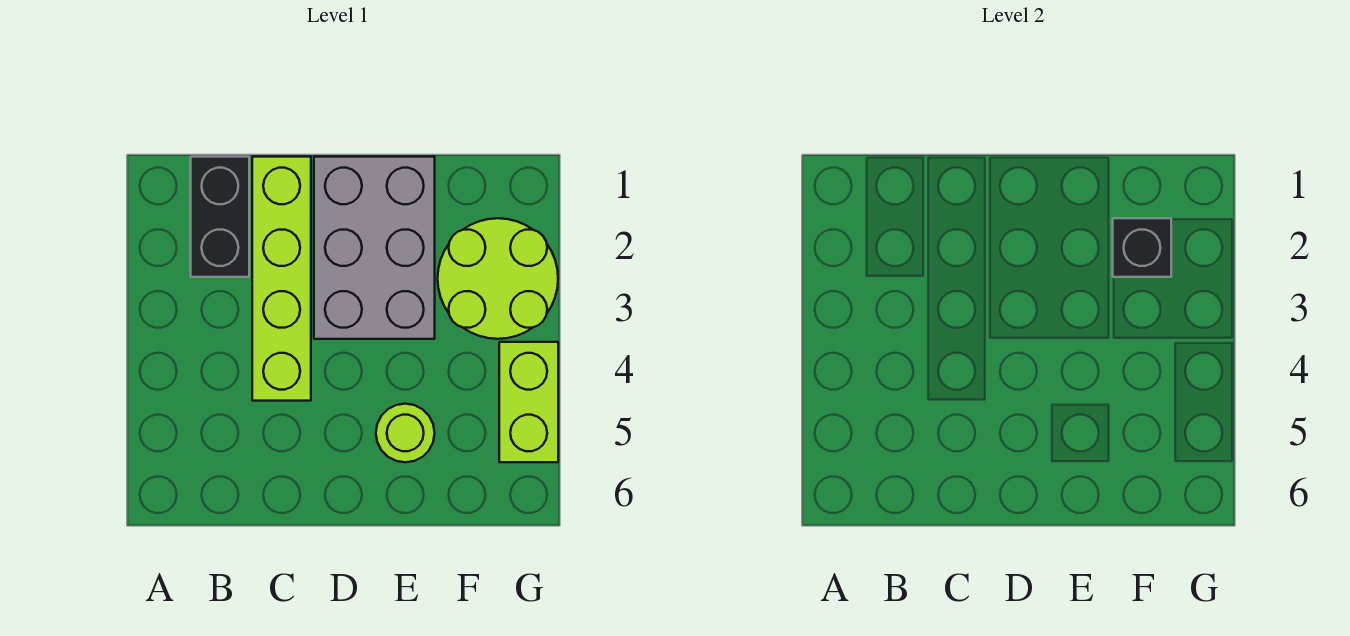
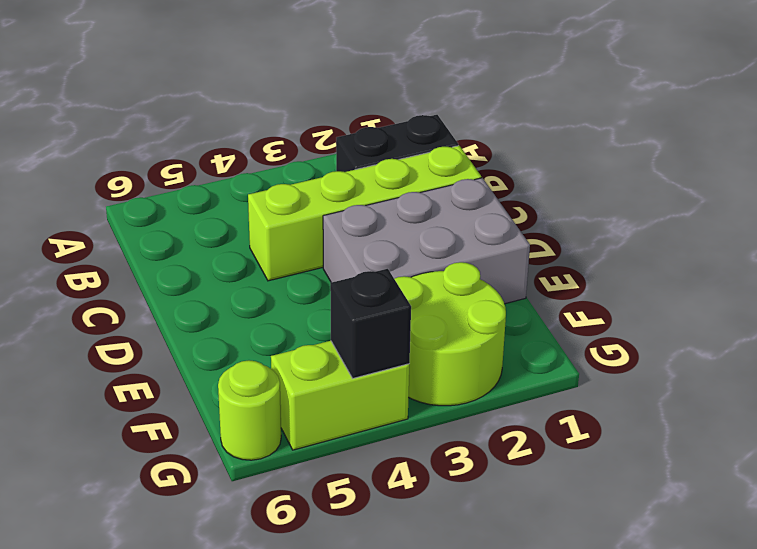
lime round brick E5 level 1 -> lime round brick G6 level 1
black brick F2 level 2 -> black brick G4 level 2

